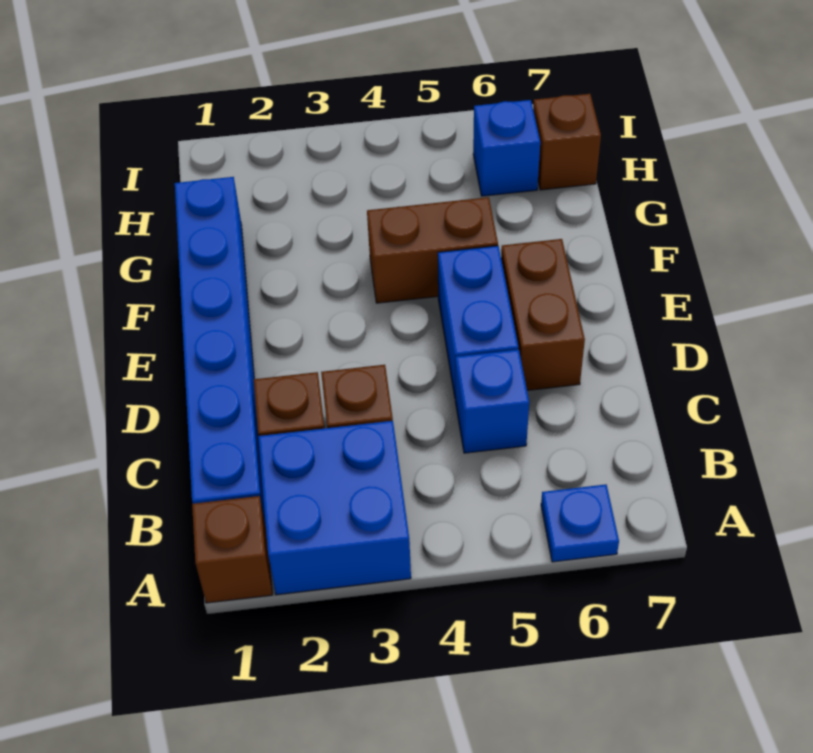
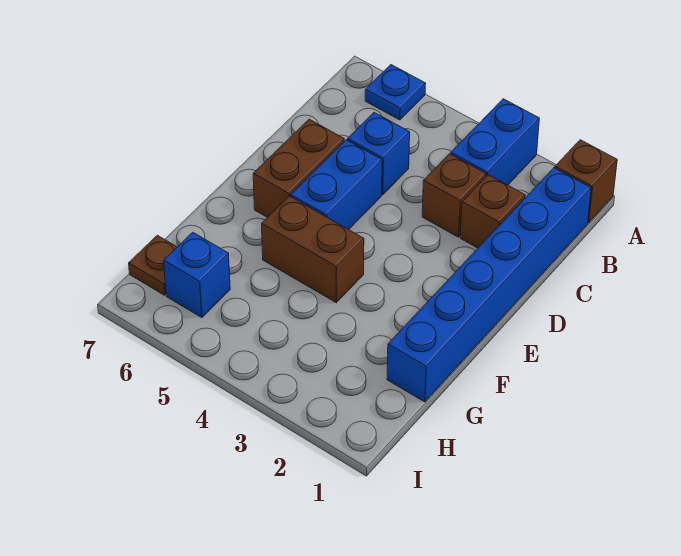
blue brick A2:B3 level 1 -> blue brick A3:B3 level 1
brown brick H7 level 1 -> brown plate H7 level 1

